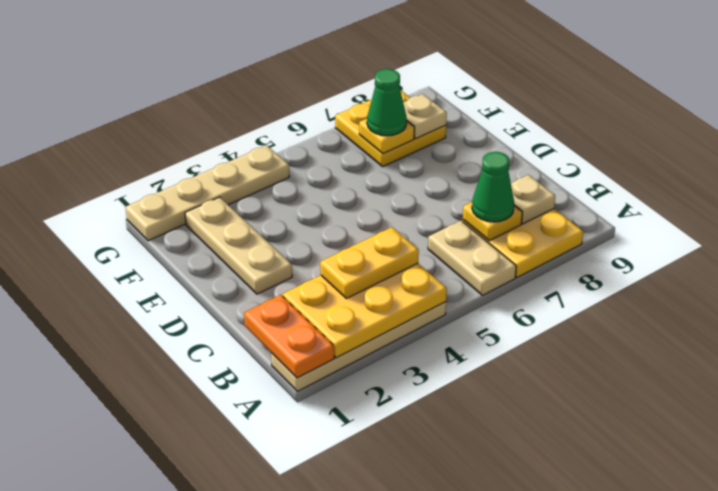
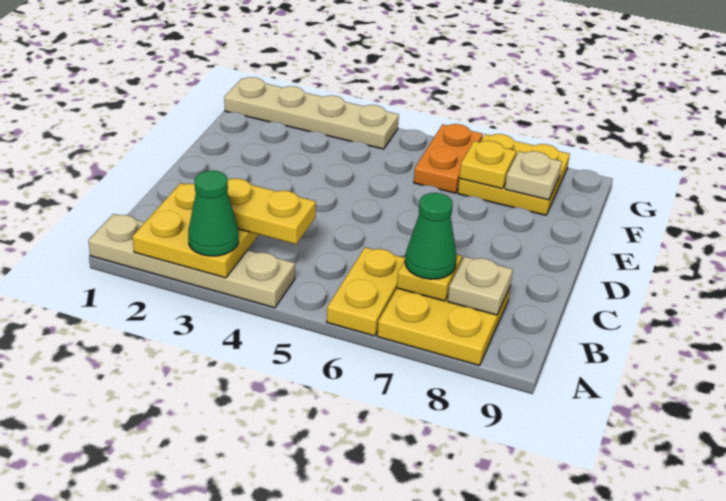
orange plate A1:B1 level 2 -> orange plate F6:G6 level 1
yellow plate A2:B4 level 2 -> yellow plate A2:B3 level 2
tan plate A6:B6 level 1 -> yellow plate A6:B6 level 1
tan plate D2:F2 level 1 -> none
green cone F7 level 3 -> green cone A3 level 3

